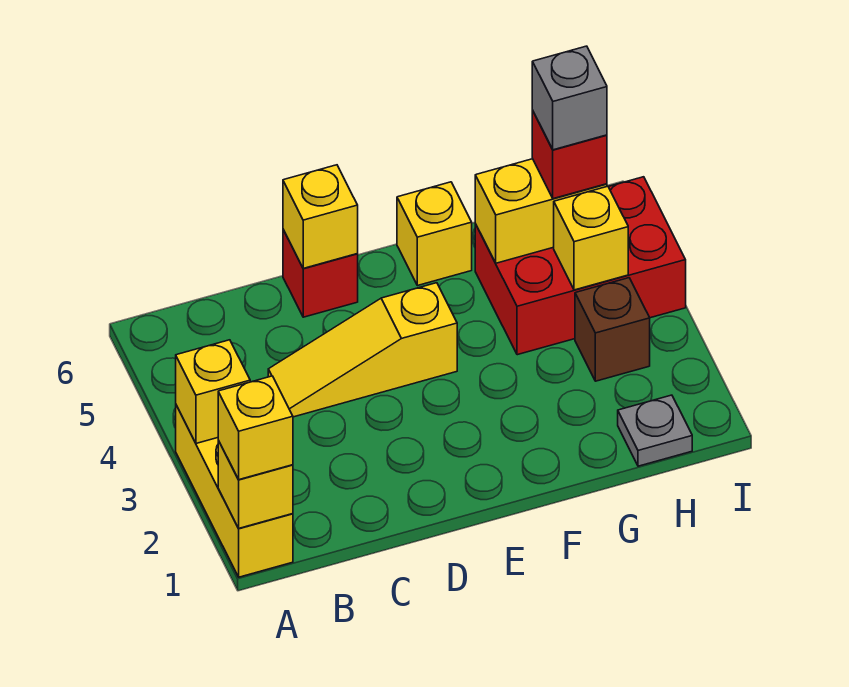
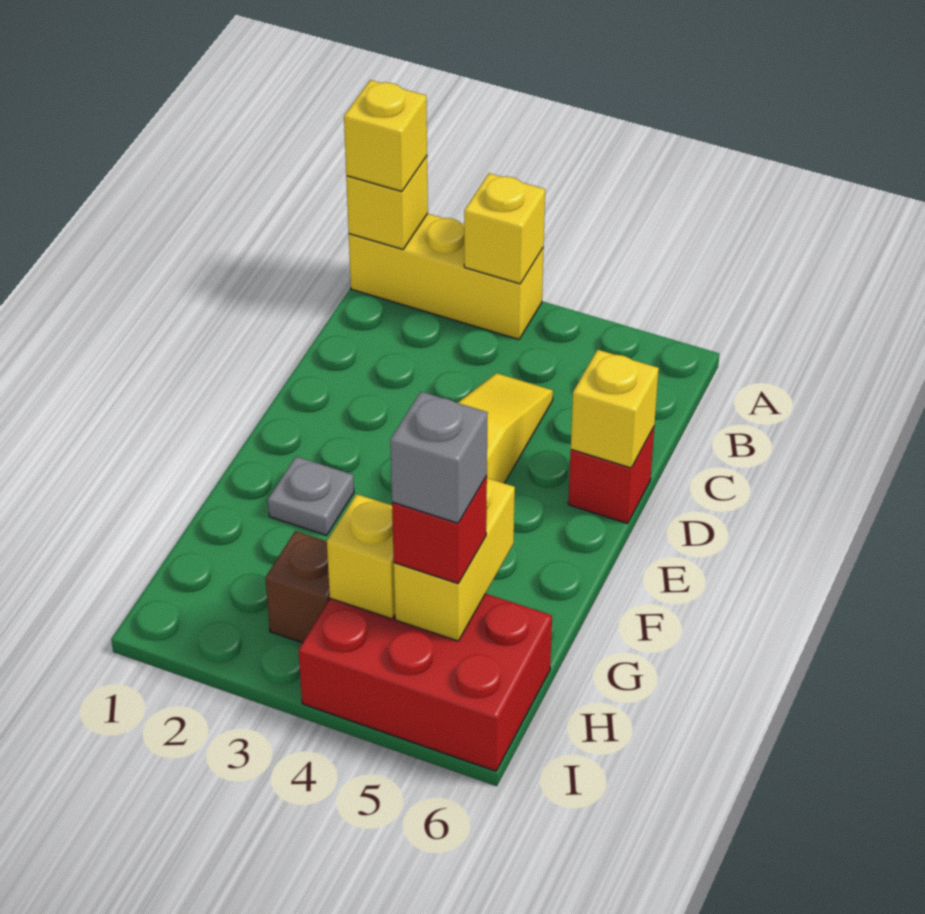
yellow brick F6 level 1 -> none
red brick G4:I5 level 1 -> red brick H4:I6 level 1
grey plate H1 level 1 -> grey plate F2 level 1

